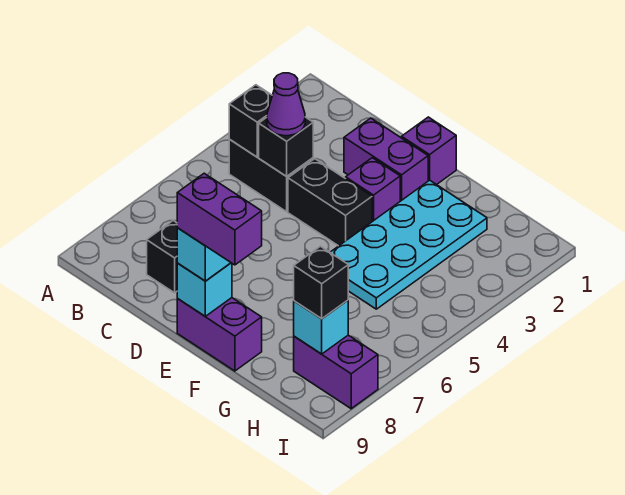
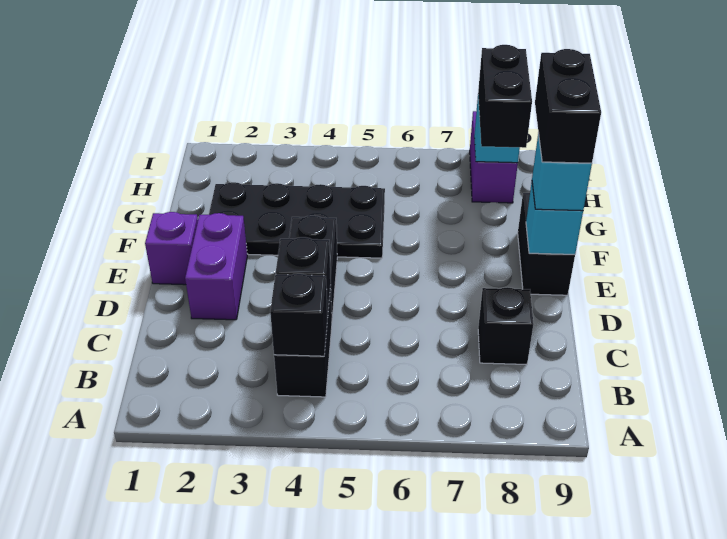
purple cone C4 level 3 -> none
purple brick E3 level 1 -> none
purple brick E9:F9 level 1 -> black brick E9:F9 level 1
purple brick E9:F9 level 4 -> black brick E9:F9 level 4
cyan plate F2:G5 level 1 -> black plate F2:G5 level 1
black brick H8 level 3 -> black brick G8:H8 level 3

